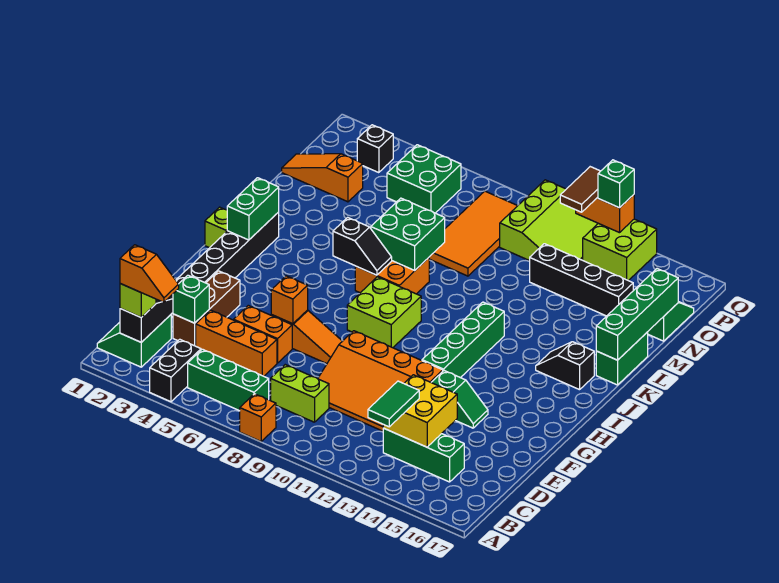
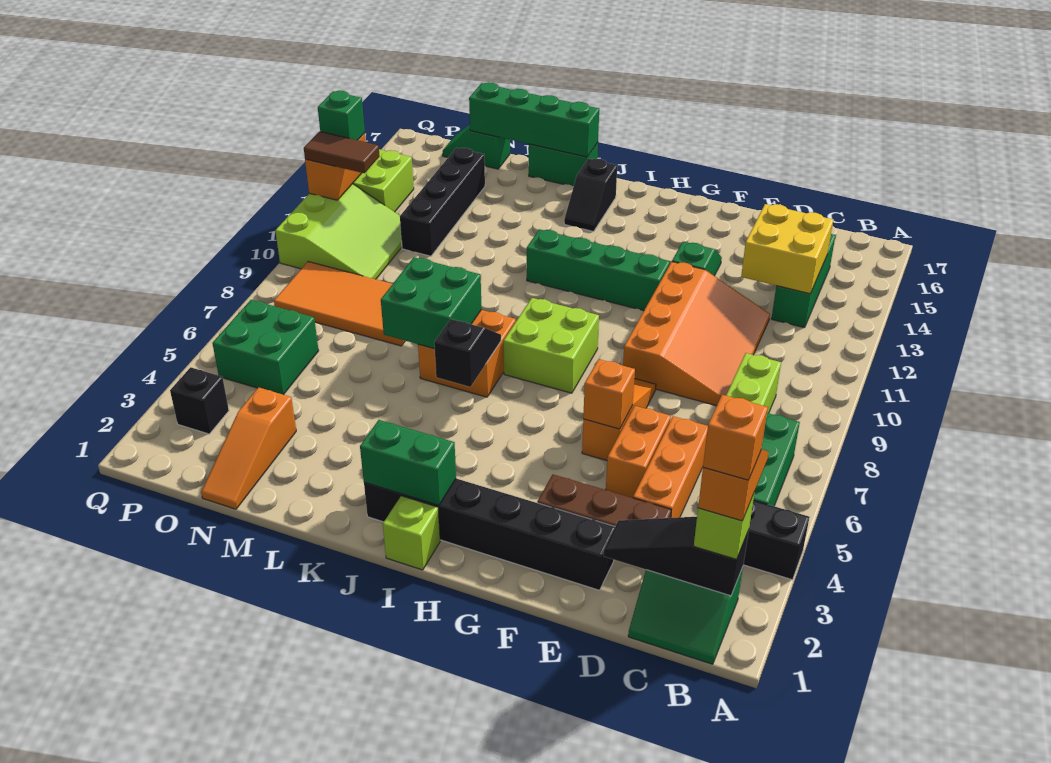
orange brick A8 level 1 -> orange brick B2 level 5
green tile B13:C13 level 3 -> none
green brick D3 level 2 -> none
lime slope O10:Q12 level 1 top 10 -> lime slope O10:Q12 level 1 top Q

